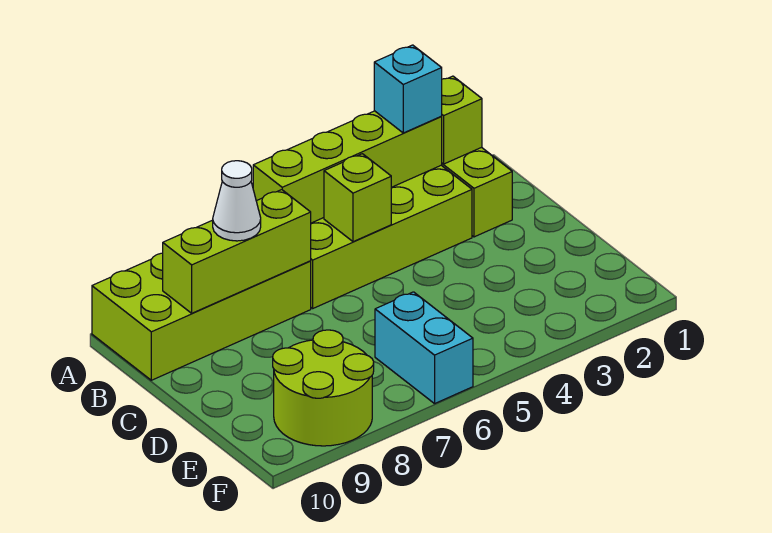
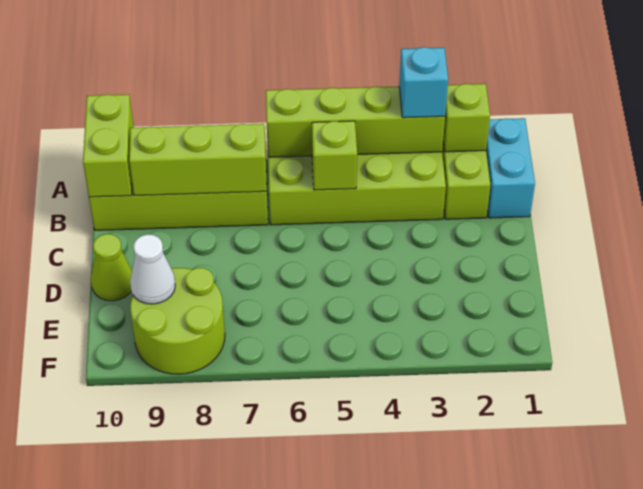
none -> lime brick A10:B10 level 2
white cone B8 level 3 -> white cone E9 level 2
none -> lime cone D10 level 1
cyan brick E6:F6 level 1 -> cyan brick A1:B1 level 1

